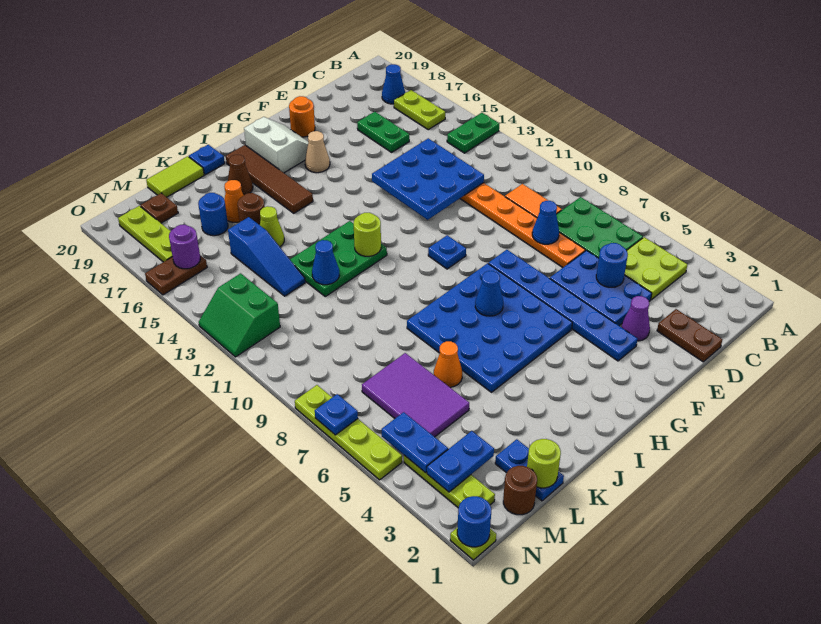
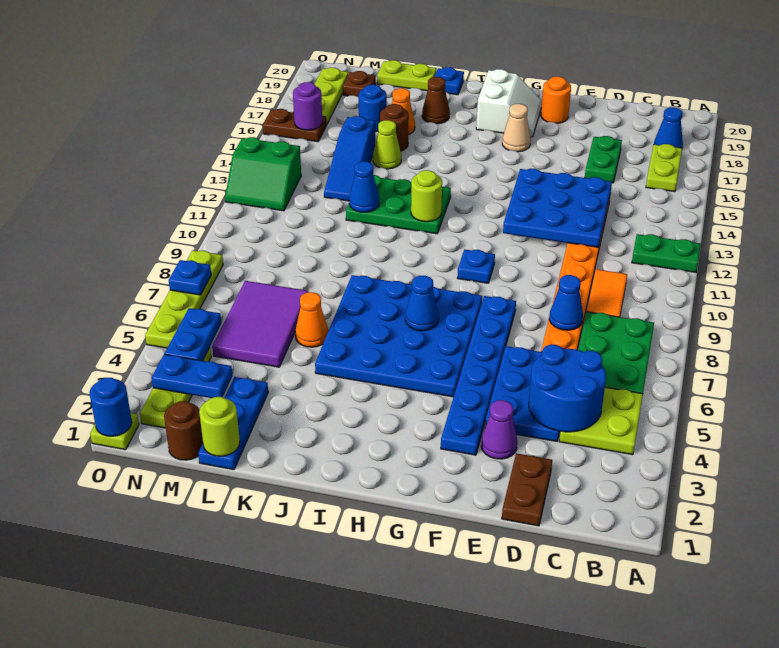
green plate A14:B14 level 1 -> green plate A12:B12 level 1
blue round brick D5 level 2 -> blue round brick C4:D5 level 2
brown tile I16:I19 level 1 -> none
lime tile K20:L20 level 1 -> lime plate K20:L20 level 1
blue plate L1:L2 level 1 -> blue plate L1:L3 level 1
green slope N12:O13 level 1 top N -> green slope N12:O13 level 1 top 13

